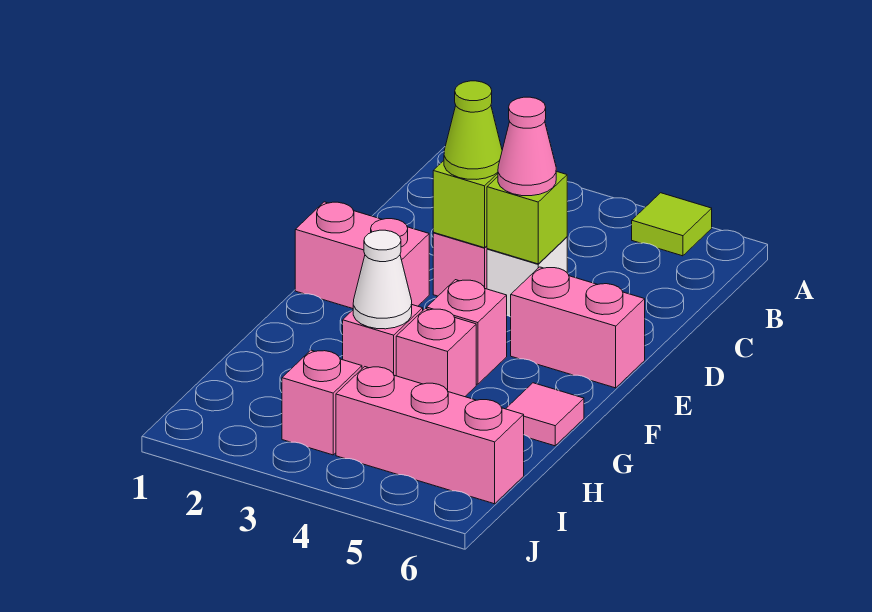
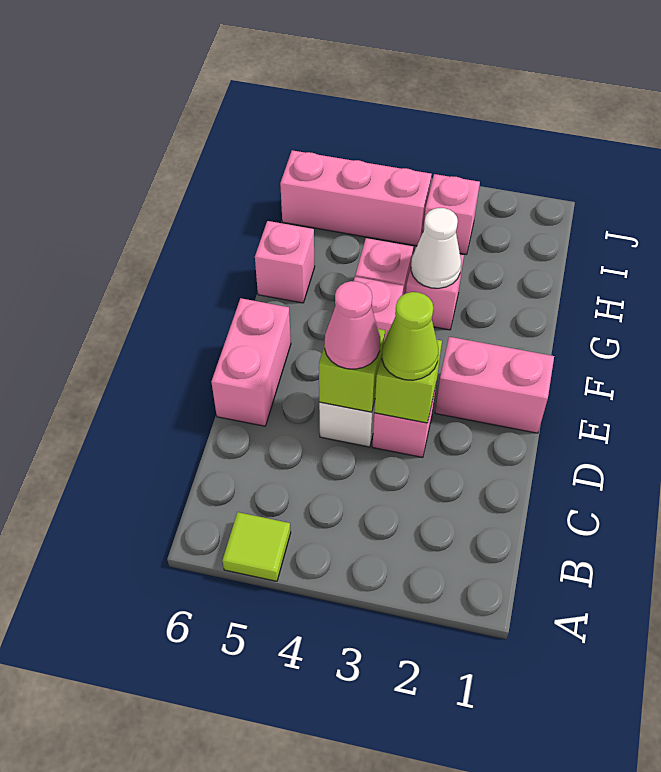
pink brick E5:E6 level 1 -> pink brick D6:E6 level 1
pink tile G6 level 1 -> pink brick G6 level 1

